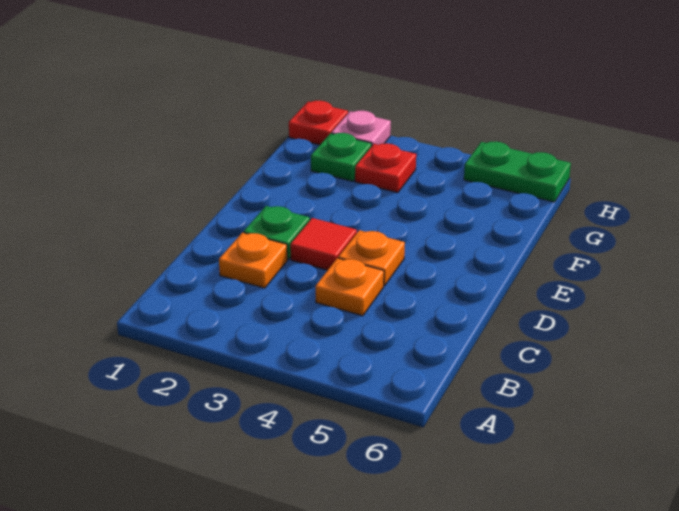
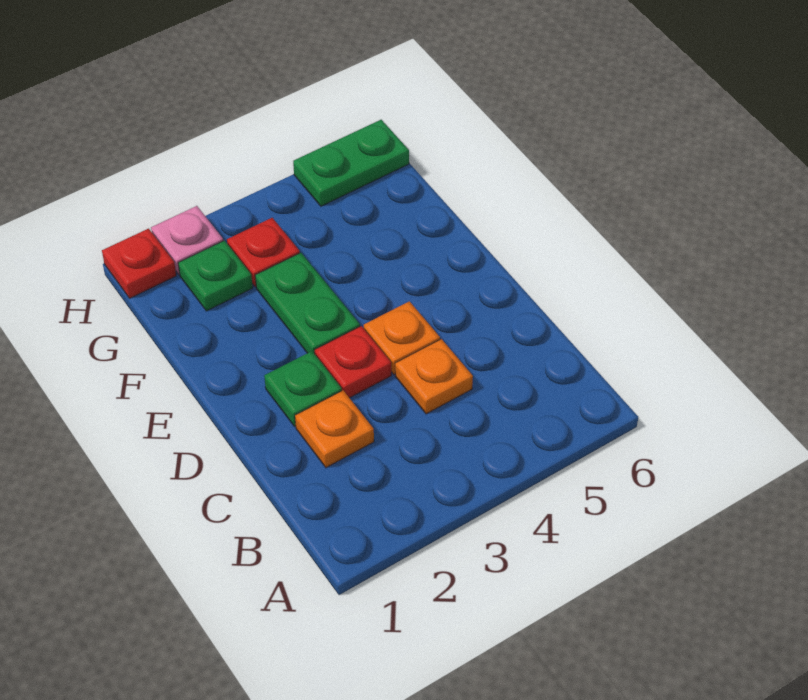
red tile D3 level 1 -> red plate D3 level 1
none -> green plate E3:F3 level 1

